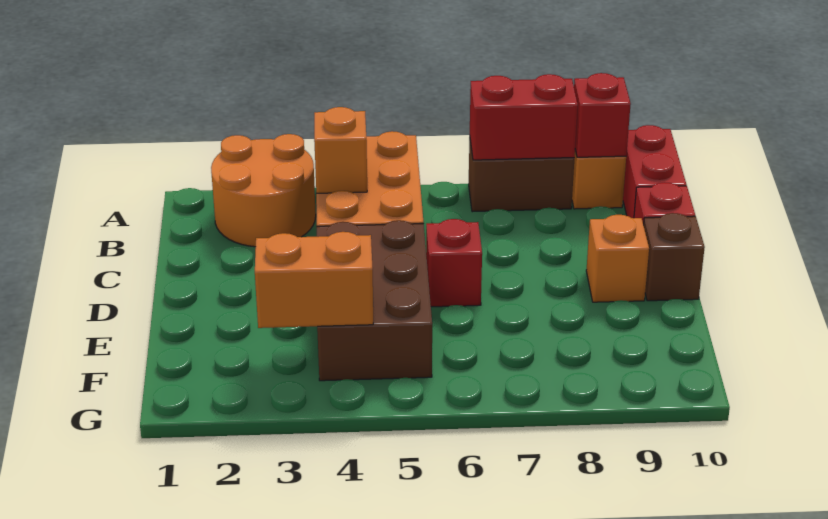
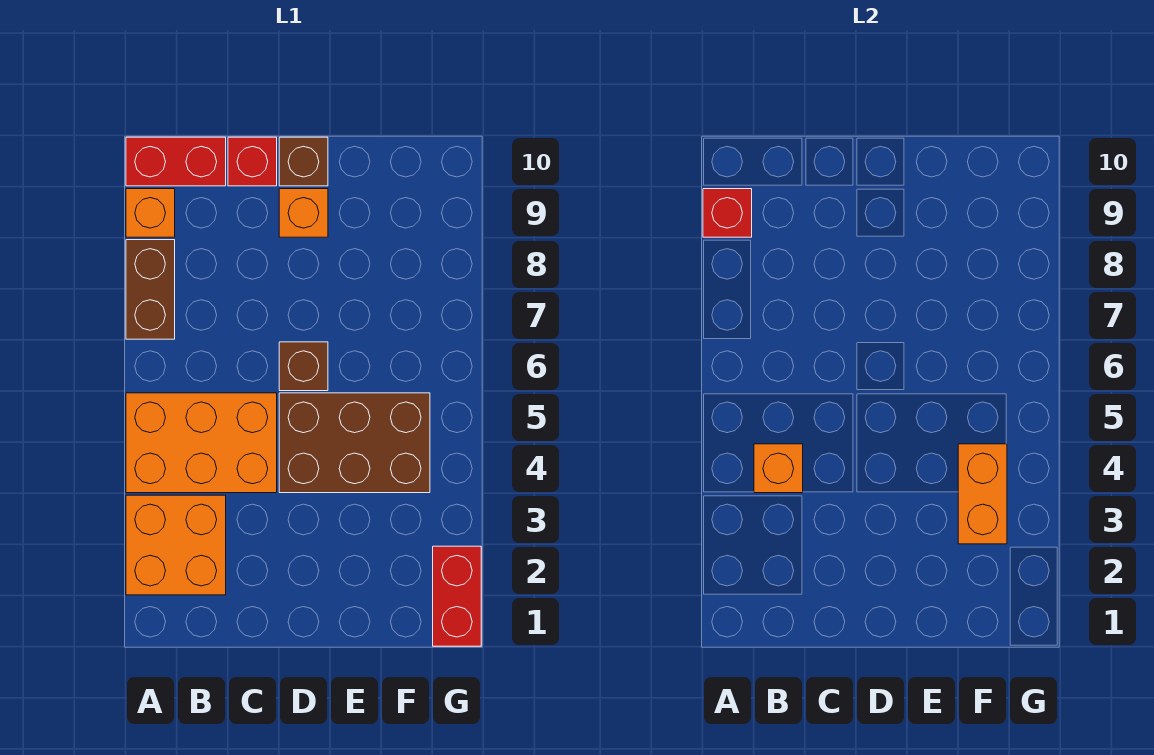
orange round brick A2:B3 level 1 -> orange brick A2:B3 level 1
red brick A7:A8 level 2 -> red brick G1:G2 level 1
red brick D6 level 1 -> brown brick D6 level 1

